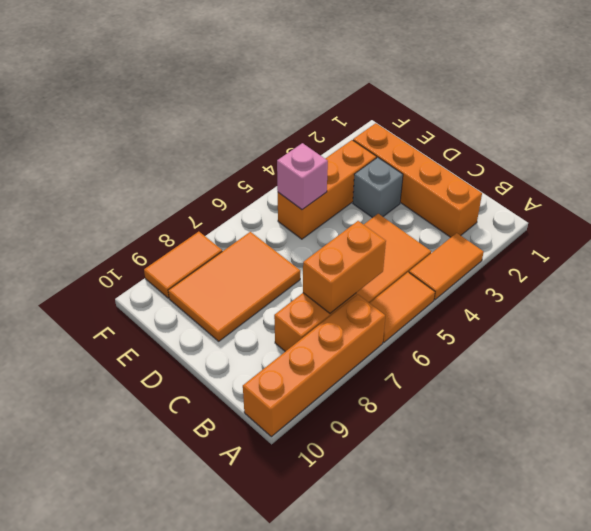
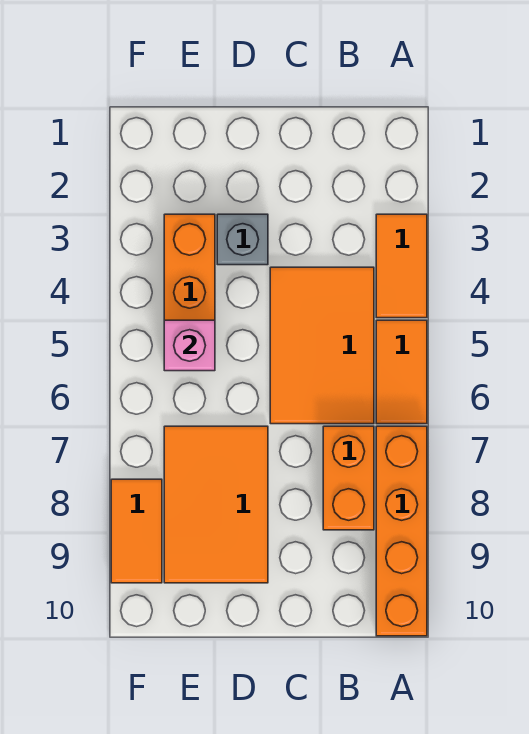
orange brick B2:E2 level 1 -> none
orange brick B6:B7 level 2 -> none

